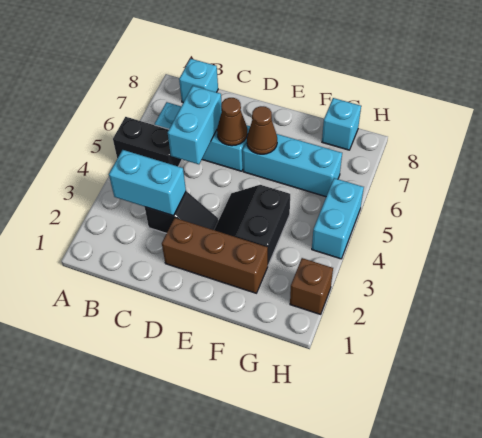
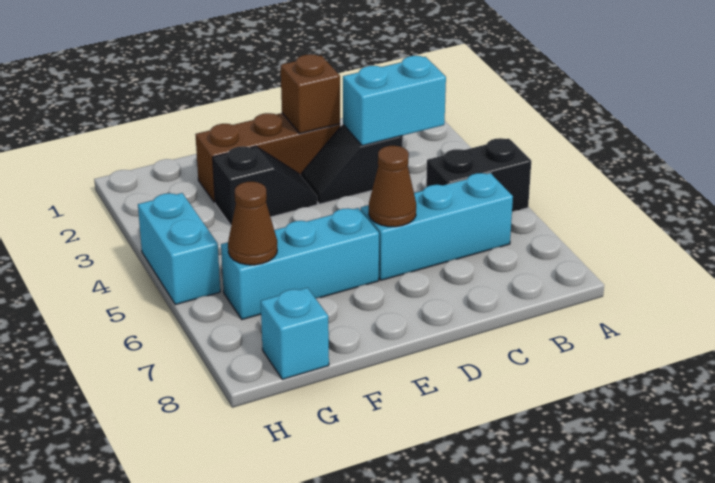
cyan brick B8 level 1 -> none
cyan brick C5:C6 level 2 -> none
black slope E3:F4 level 1 top F -> black slope E3:F3 level 1 top F
brown cone E6 level 2 -> brown cone G6 level 2
brown brick H2 level 1 -> brown brick D2 level 2

